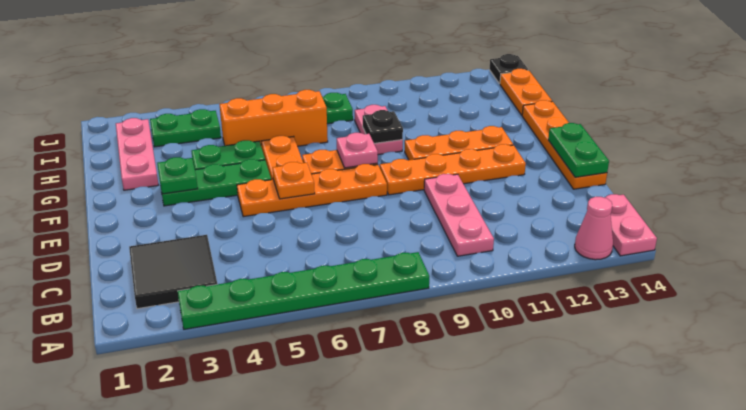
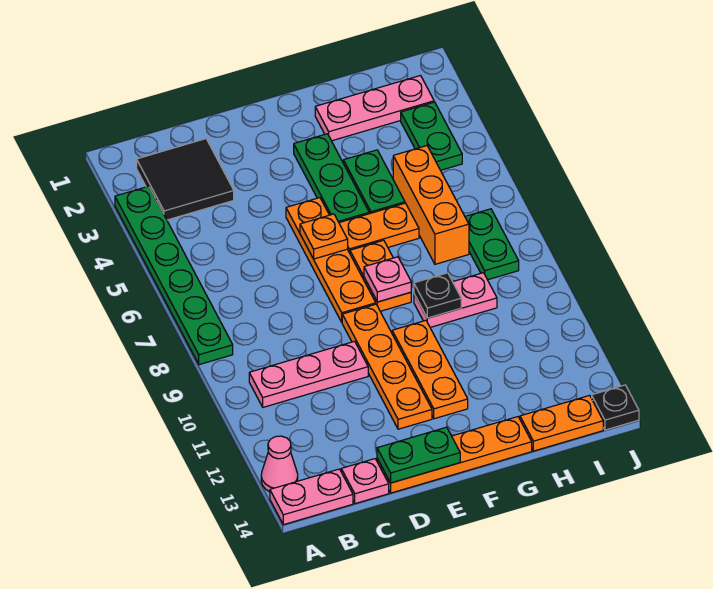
none -> pink plate C14 level 1
green plate F3 level 2 -> none

